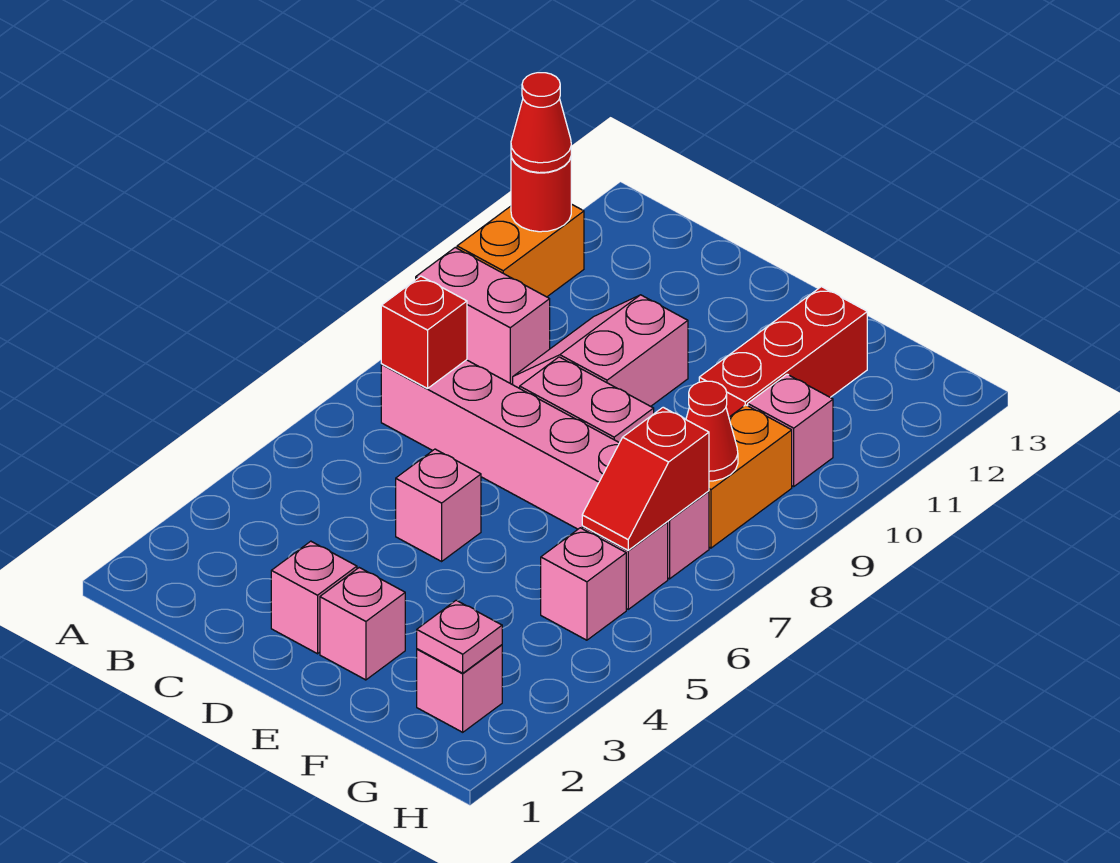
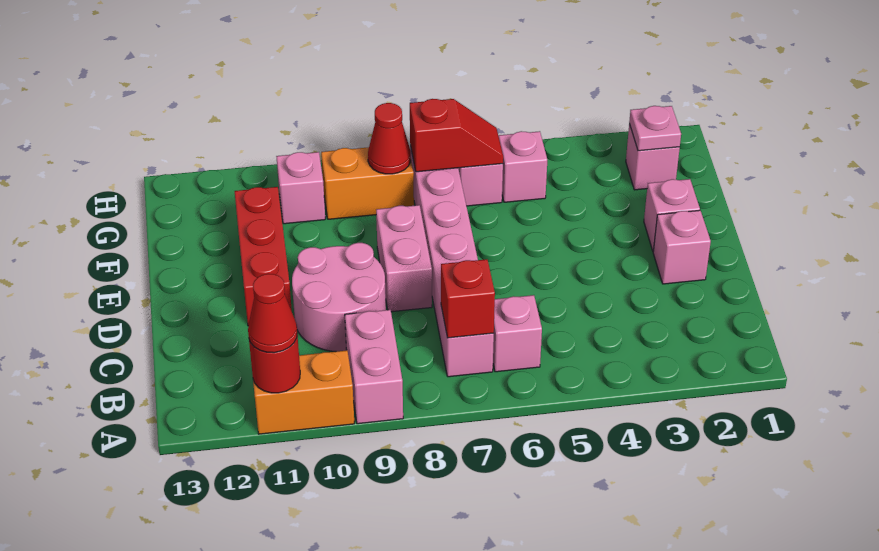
pink slope C9:D10 level 1 top D -> pink round brick C9:D10 level 1
pink brick D5 level 1 -> pink brick B6 level 1
red brick F10:F12 level 1 -> red brick D11:F11 level 1

